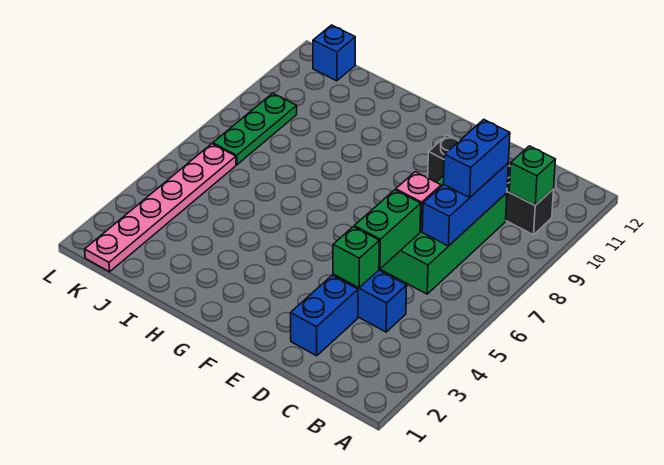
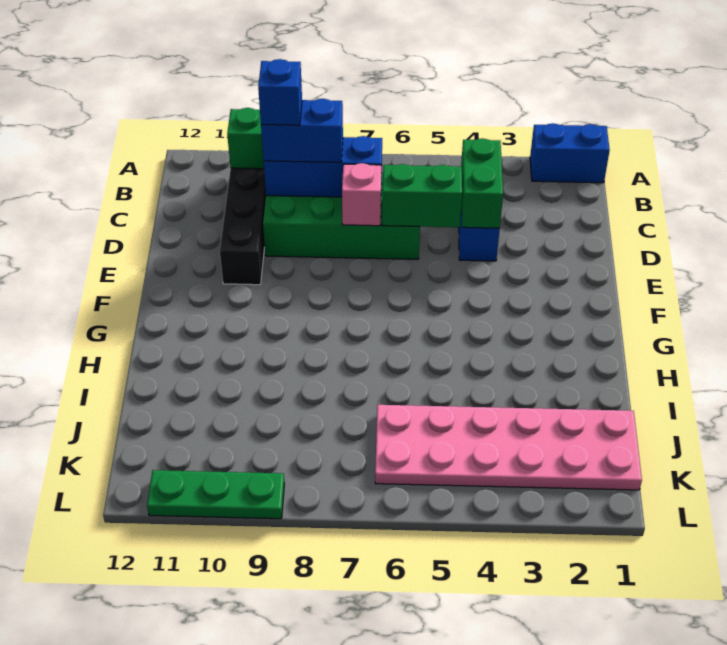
blue brick D2:D3 level 1 -> blue brick A1:A2 level 1
green brick D4 level 2 -> green brick C4:D4 level 2
pink plate K1:K6 level 1 -> pink plate J1:K6 level 1
green plate K7:K9 level 1 -> green plate L9:L11 level 1
blue brick K12 level 1 -> blue brick C9 level 4

